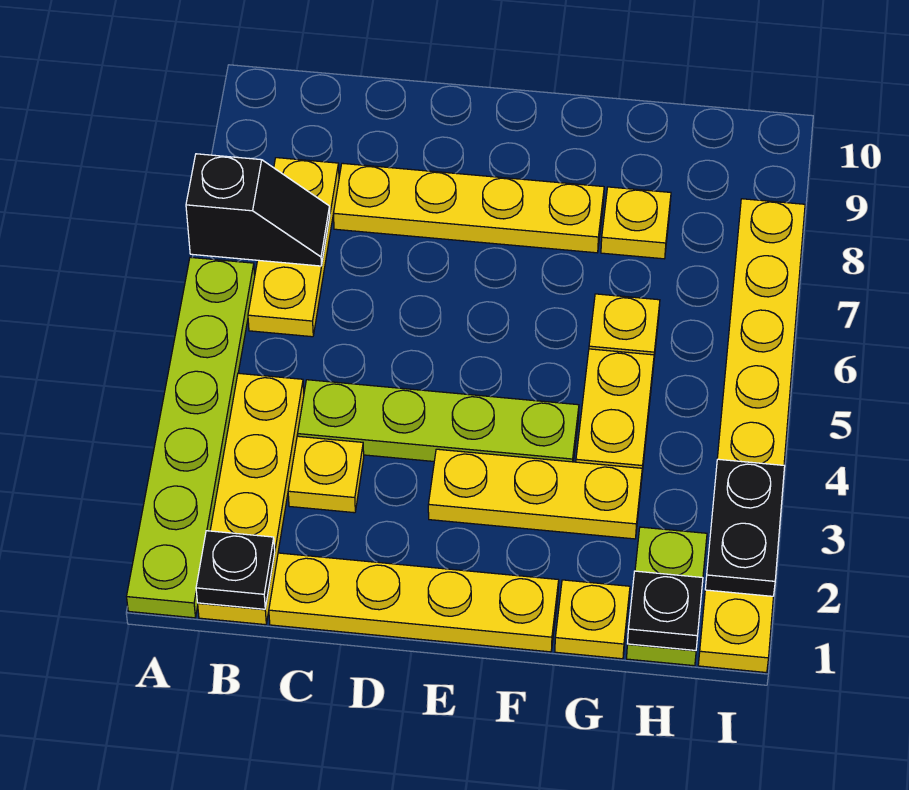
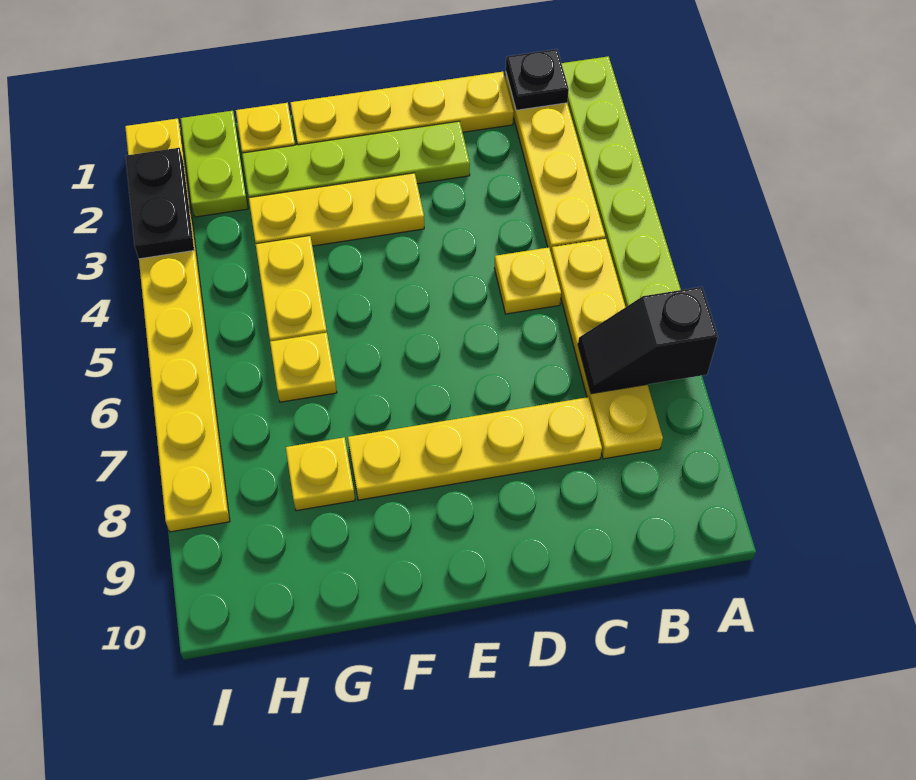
yellow plate B6:B8 level 1 -> yellow plate B5:B8 level 1
yellow plate C3 level 1 -> yellow plate C5 level 1
lime plate C4:F4 level 1 -> lime plate D2:G2 level 1
black plate H1 level 2 -> none

